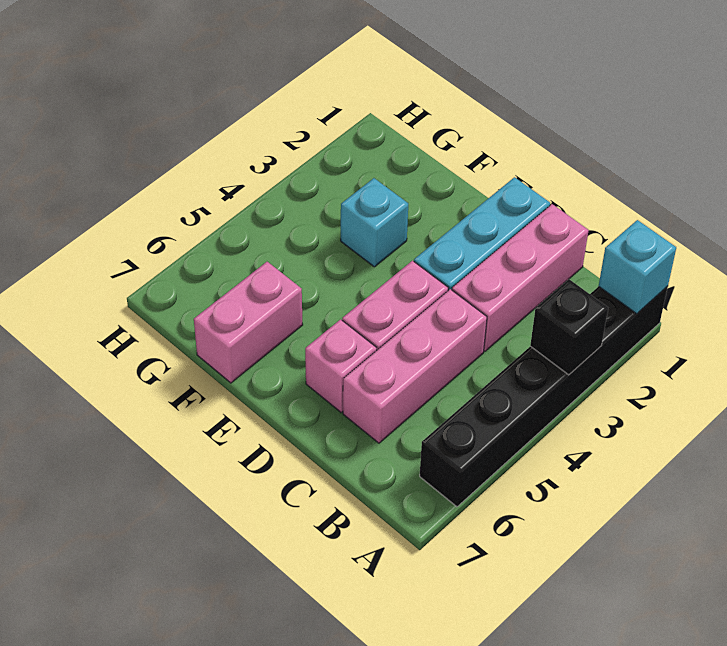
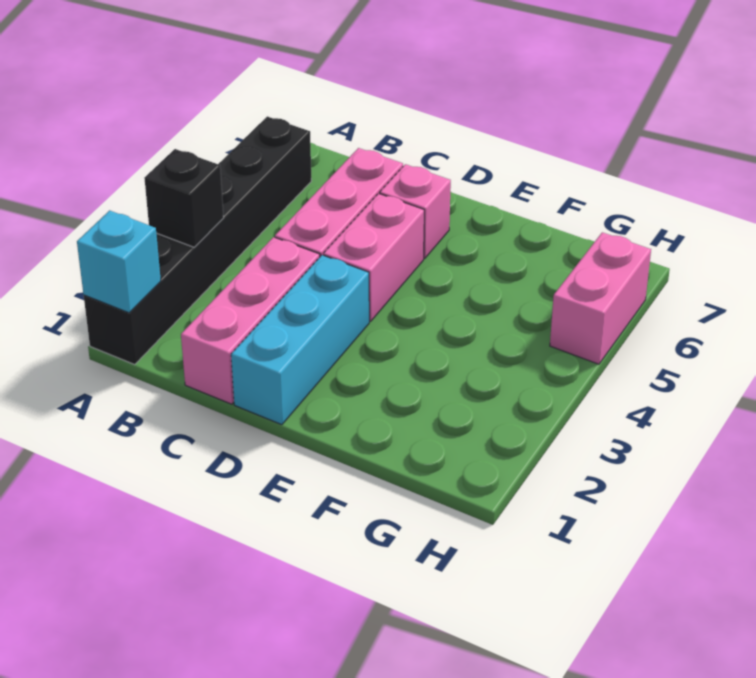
cyan brick F3 level 1 -> none
pink brick F6:F7 level 1 -> pink brick H5:H6 level 1

